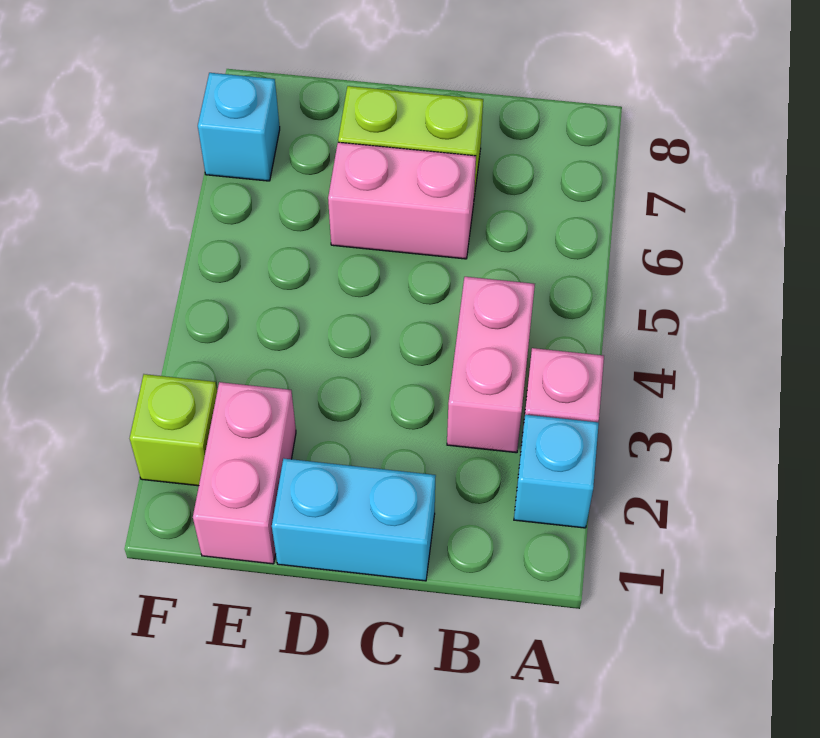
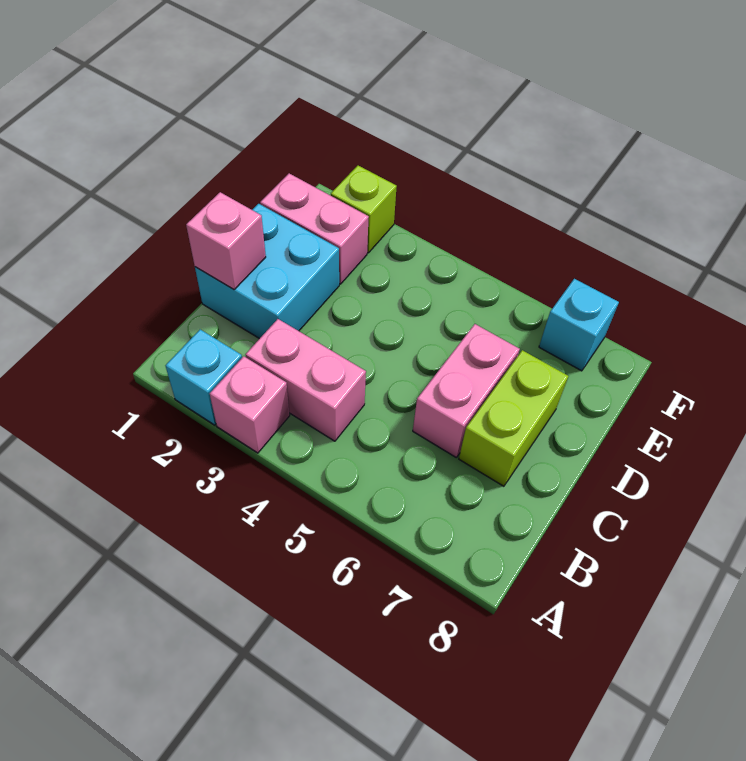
cyan brick C1:D1 level 1 -> cyan brick C1:D2 level 1
none -> pink brick C1 level 2

